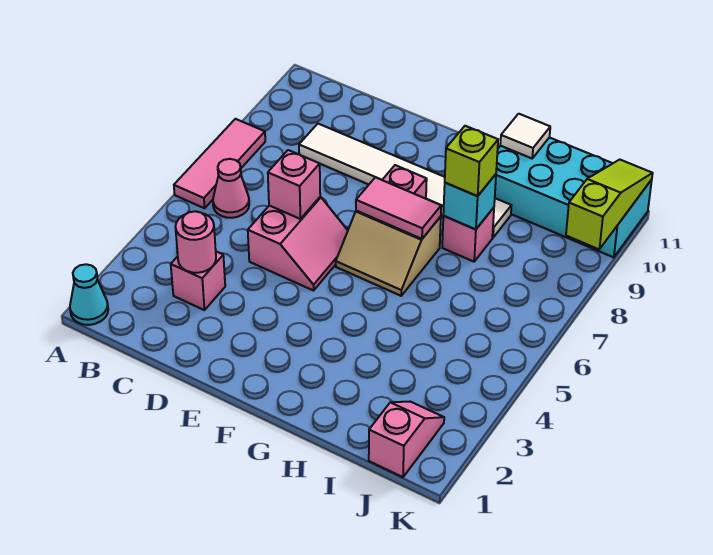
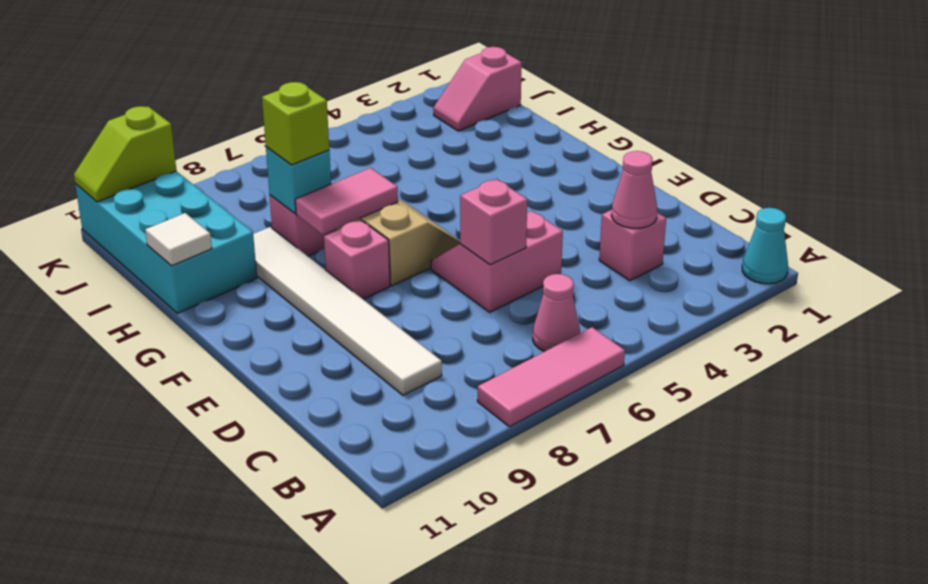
pink round brick C3 level 2 -> pink cone C3 level 2
pink tile F7:G7 level 2 -> pink tile G7:G8 level 2
lime slope K9:K11 level 2 top 9 -> lime slope K10:K11 level 2 top 10

